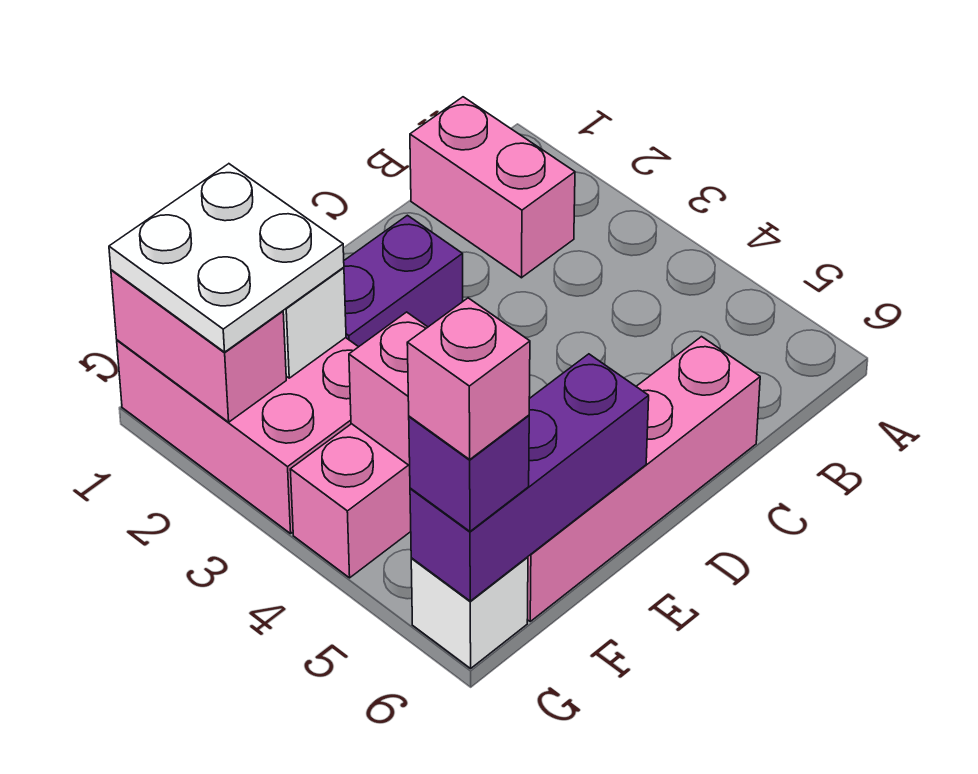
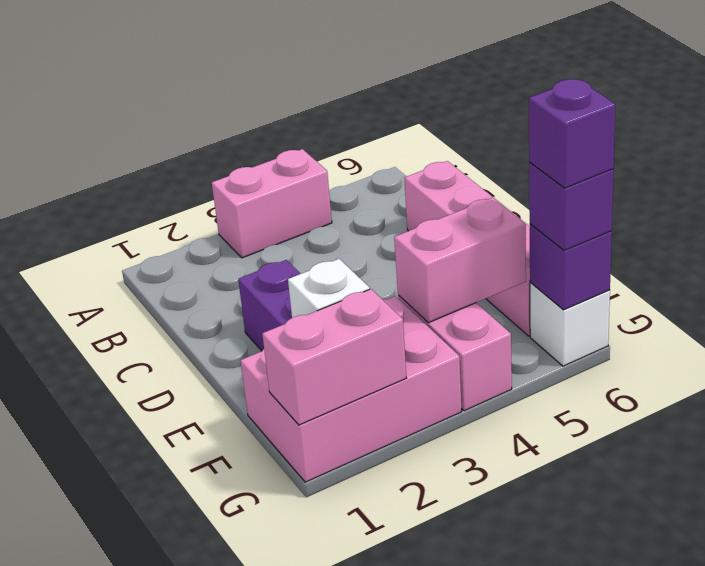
pink brick B1:B2 level 1 -> pink brick A3:A4 level 1
purple brick E6:G6 level 2 -> purple brick G6 level 2
white plate F1:G2 level 3 -> none
pink brick G6 level 4 -> purple brick G6 level 4

